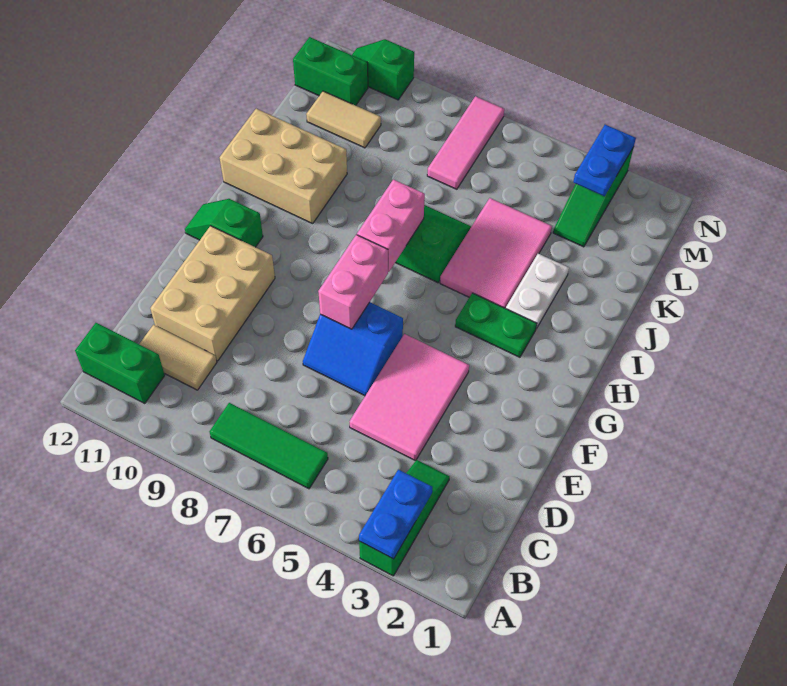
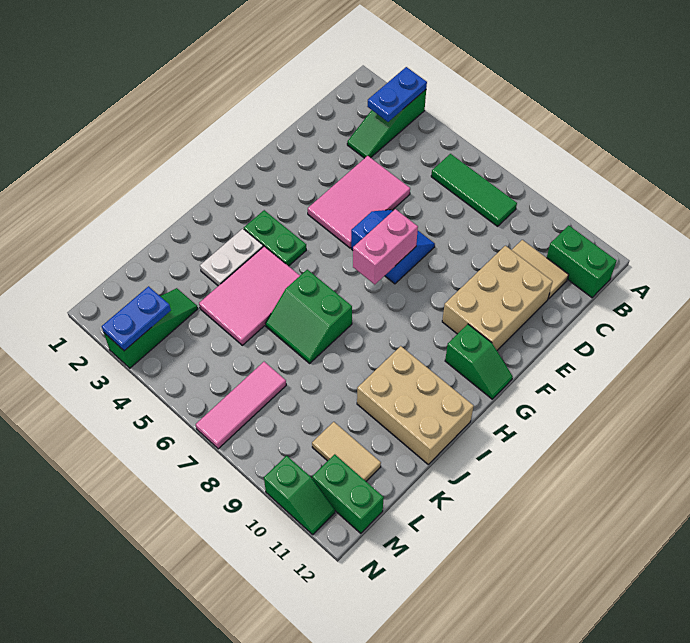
pink brick H7:I7 level 2 -> none

